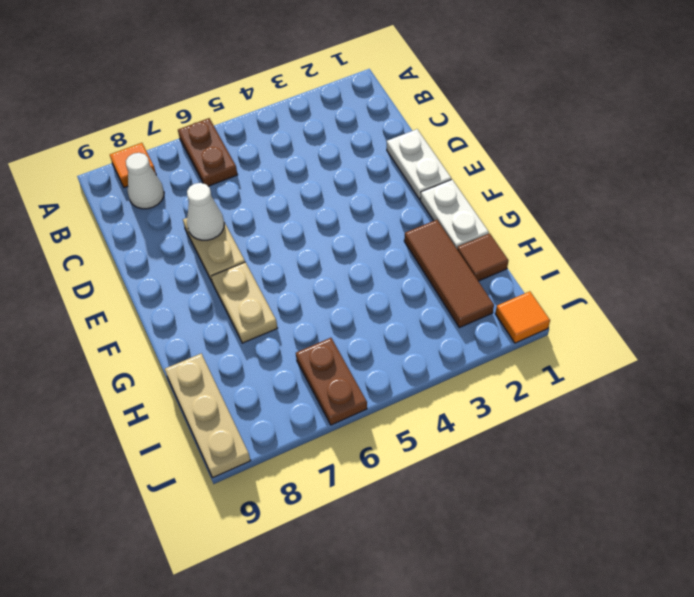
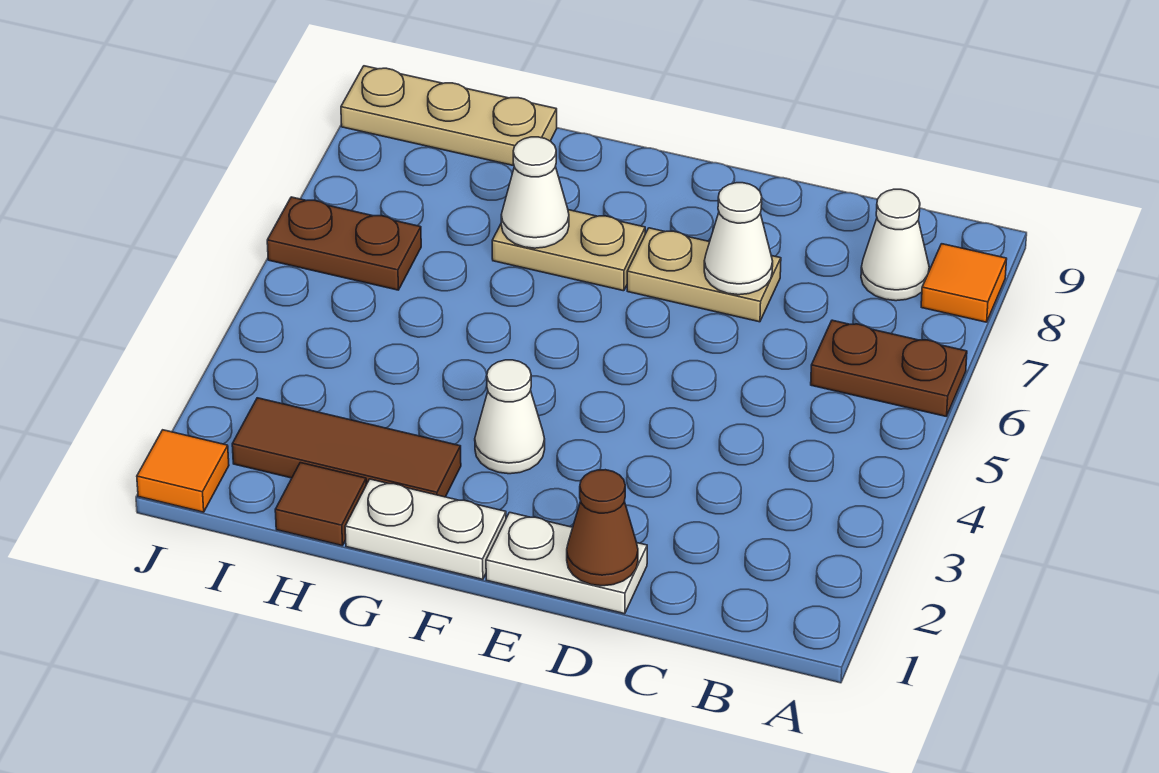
none -> brown cone D1 level 2
none -> white cone F3 level 1
none -> white cone G7 level 2

